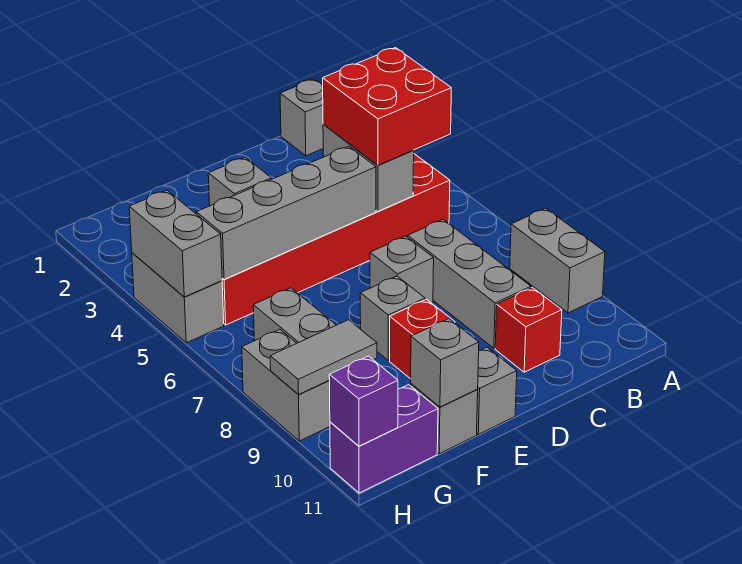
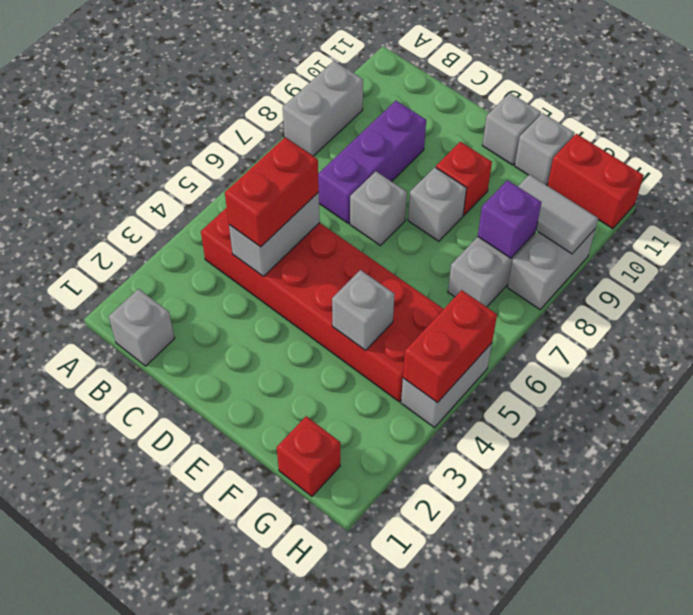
red brick B4:C5 level 3 -> red brick C4:C5 level 3
grey brick C7:C9 level 1 -> purple brick C7:C9 level 1
red brick C10 level 1 -> red brick G1 level 1
grey brick D5:G5 level 2 -> none
grey brick F11 level 2 -> none
purple brick G11:H11 level 1 -> red brick G11:H11 level 1
grey brick H4:H5 level 2 -> red brick H4:H5 level 2
purple brick H11 level 2 -> purple brick G8 level 2

